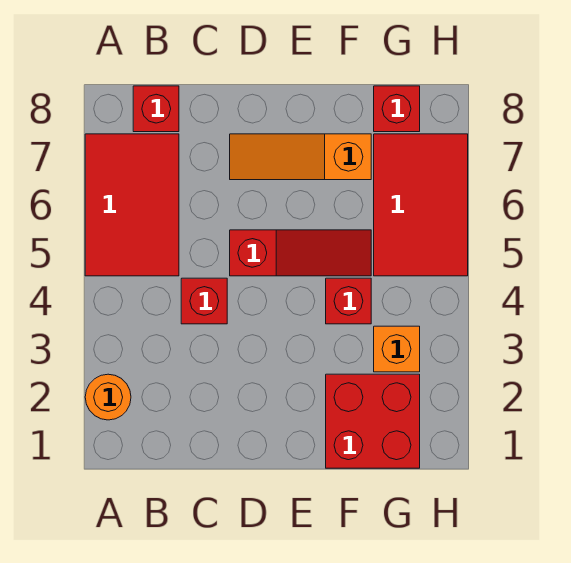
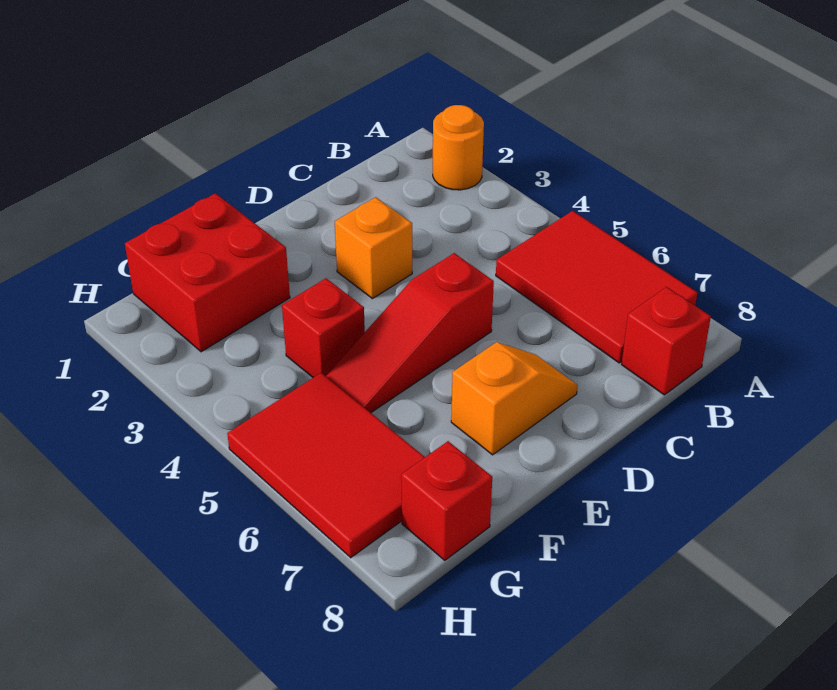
red brick C4 level 1 -> none
orange slope D7:F7 level 1 top F -> orange slope D7:E7 level 1 top E
orange brick G3 level 1 -> orange brick D3 level 1

